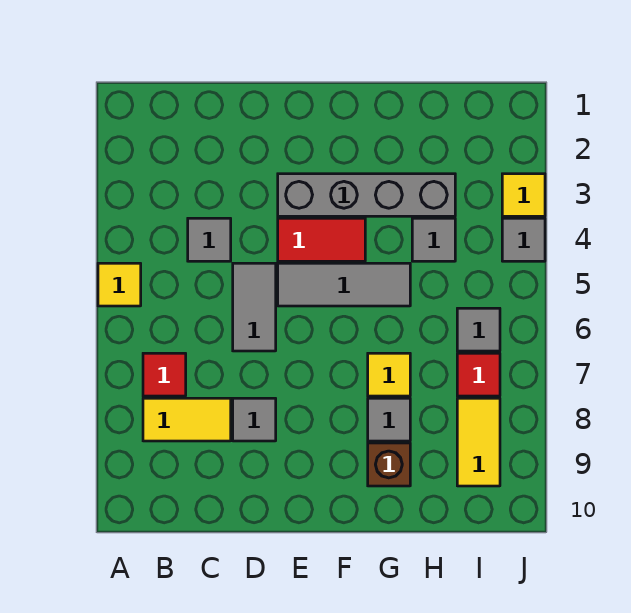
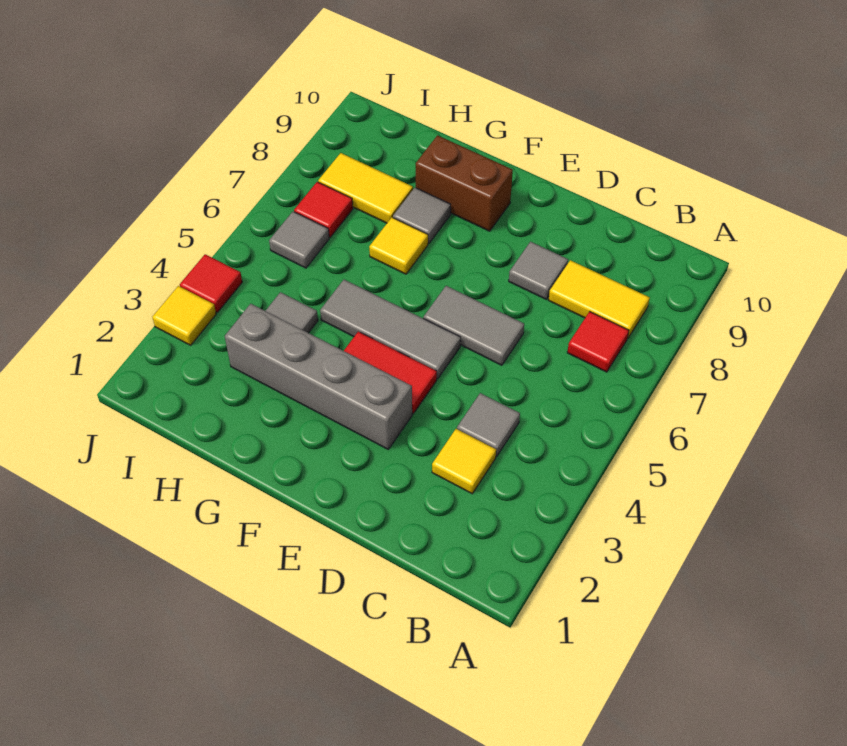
yellow tile A5 level 1 -> yellow tile C3 level 1
grey tile D5:D6 level 1 -> grey tile D6:E6 level 1
brown brick G9 level 1 -> brown brick F9:G9 level 1
yellow tile I8:I9 level 1 -> yellow tile H8:I8 level 1
grey tile J4 level 1 -> red tile J4 level 1

